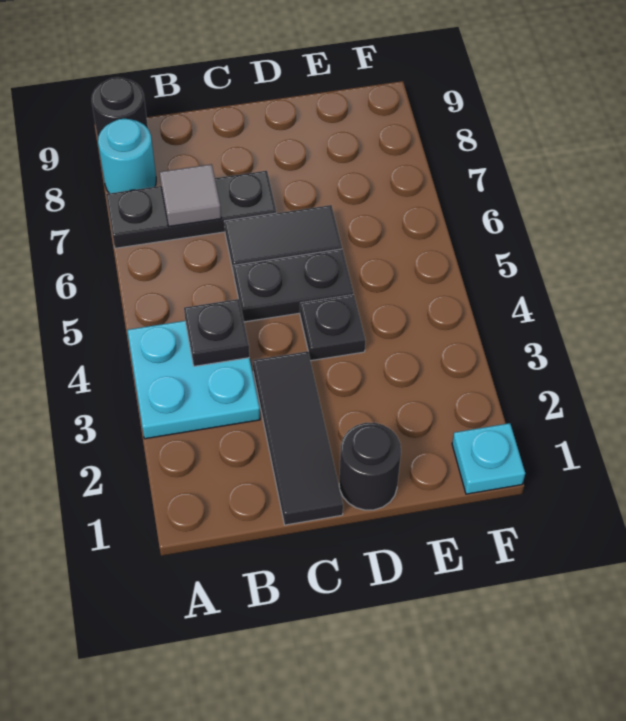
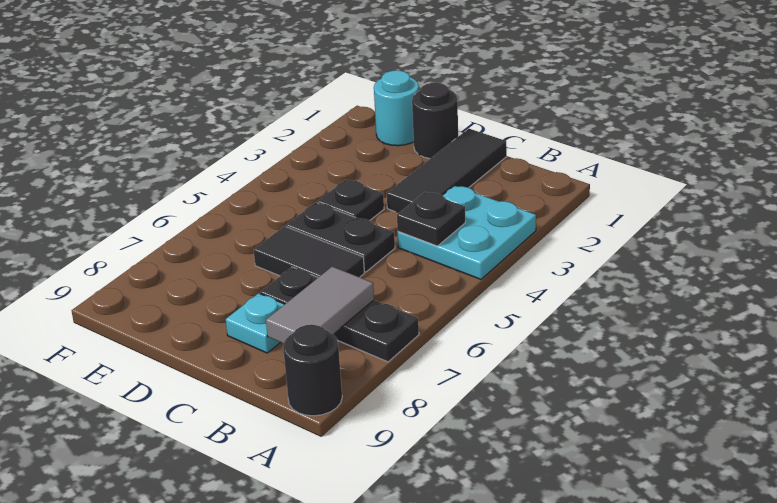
cyan round brick A8 level 1 -> cyan round brick E1 level 1
grey tile B7 level 2 -> grey tile B7:B8 level 2
cyan plate F1 level 1 -> cyan plate C8 level 1

